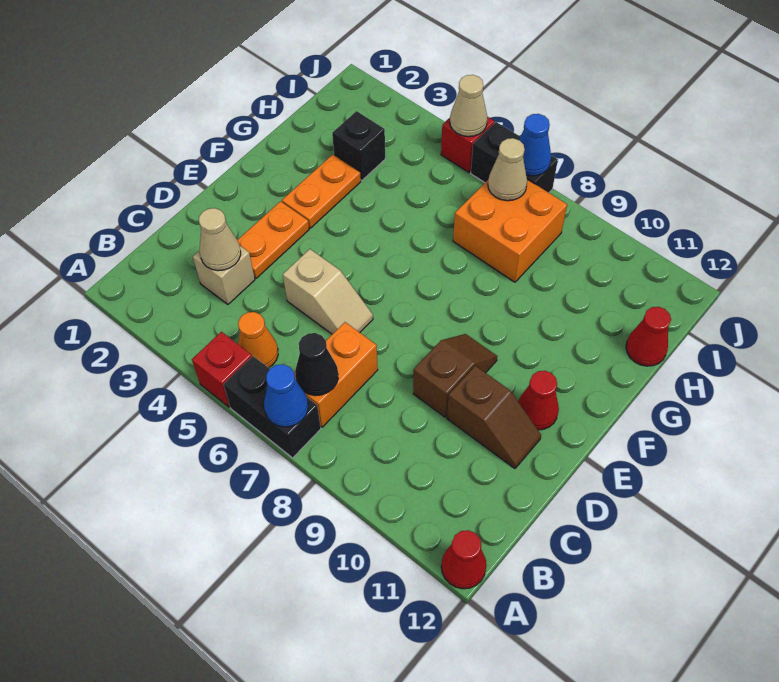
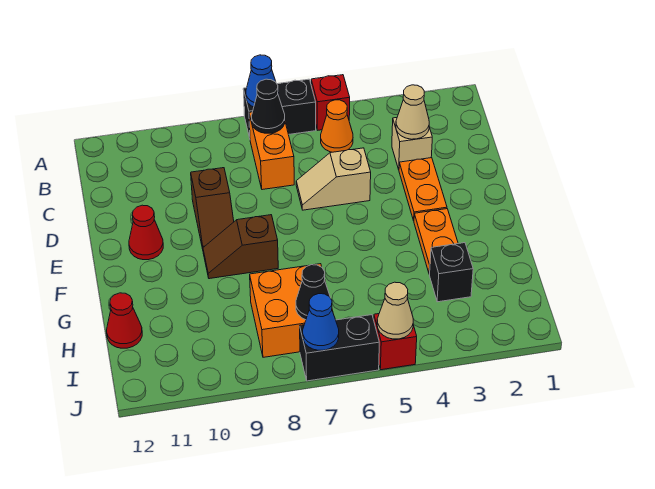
red cone A12 level 1 -> none
brown slope D10:D11 level 1 top 10 -> brown slope F8:F9 level 1 top 8
tan cone I7 level 2 -> black cone I7 level 2

